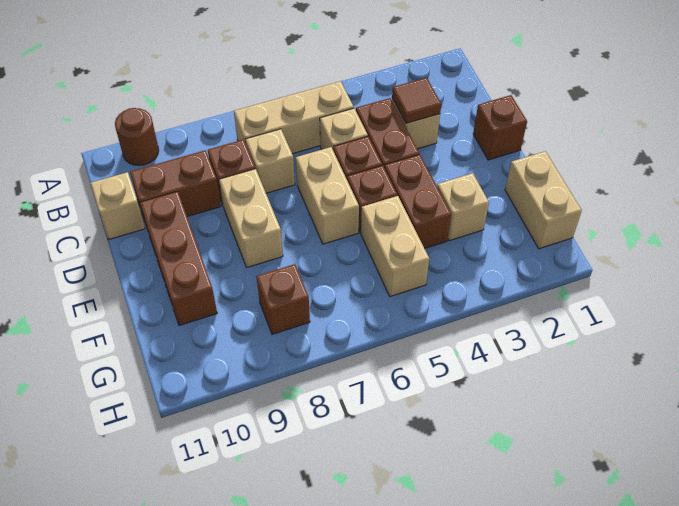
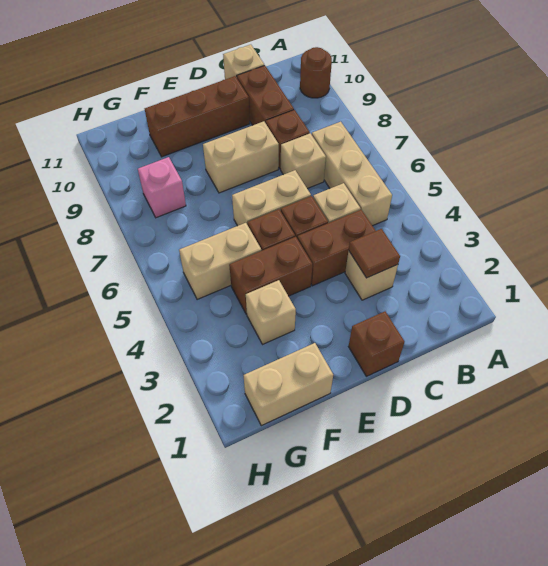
brown brick G8 level 1 -> pink brick G8 level 1

